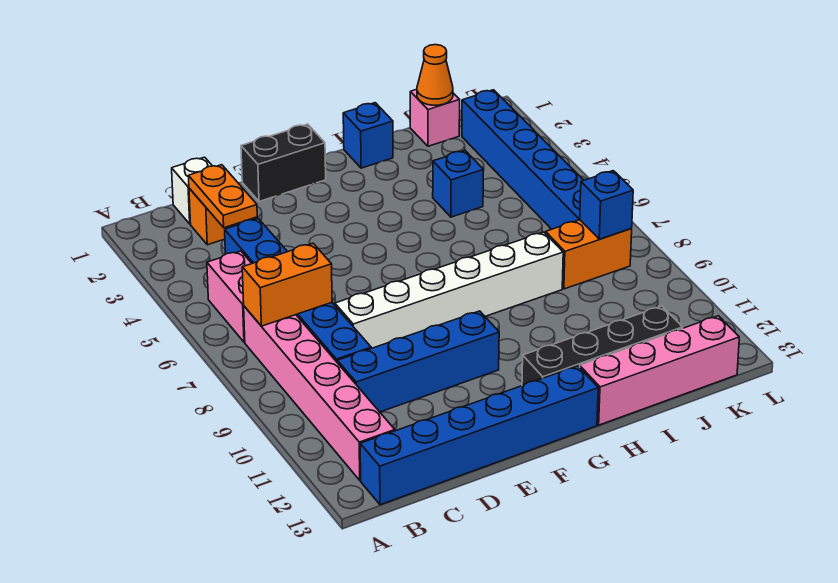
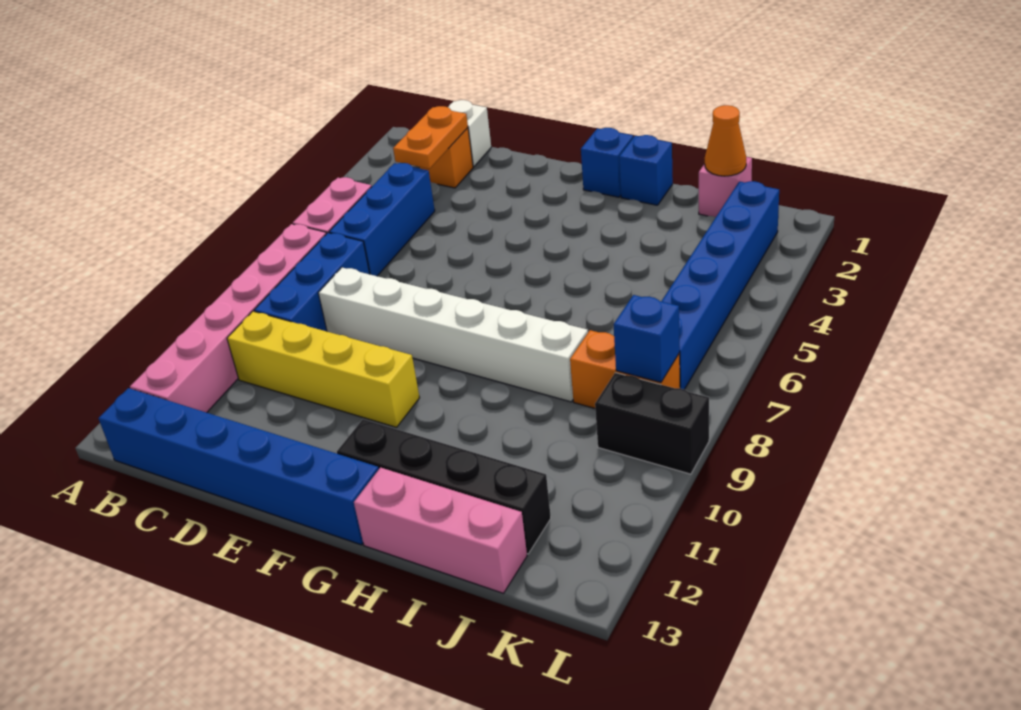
orange brick B7:C7 level 2 -> none
blue brick C10:F10 level 1 -> yellow brick C10:F10 level 1
black brick E1:F1 level 1 -> black brick K9:L9 level 1
pink brick H13:K13 level 1 -> pink brick H13:J13 level 1
blue brick I4 level 1 -> blue brick G1 level 1

